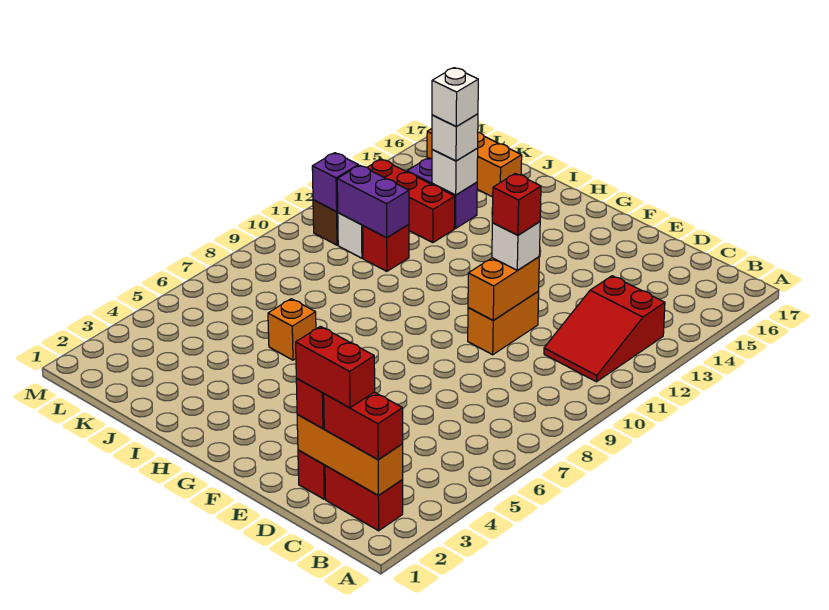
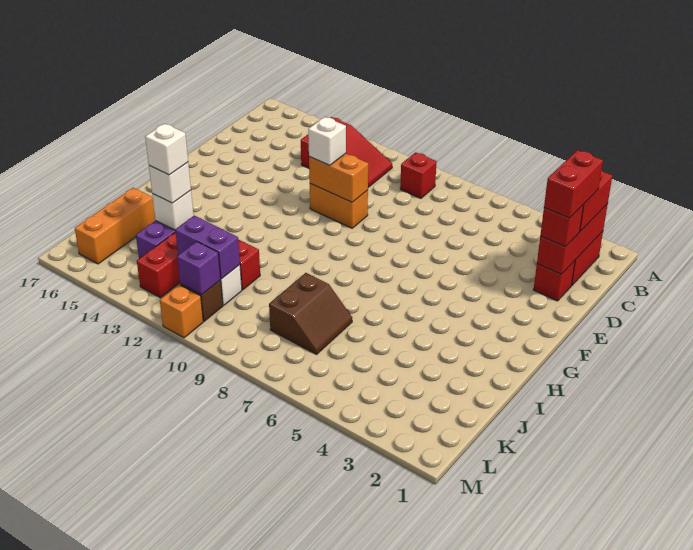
orange brick B2:D2 level 2 -> red brick B2:D2 level 2
red brick E11 level 4 -> red brick B9 level 1
orange brick I6 level 1 -> orange brick M11 level 1
none -> brown slope J7:K8 level 1 top 8
purple brick J11:K11 level 2 -> purple brick K11:K12 level 2

